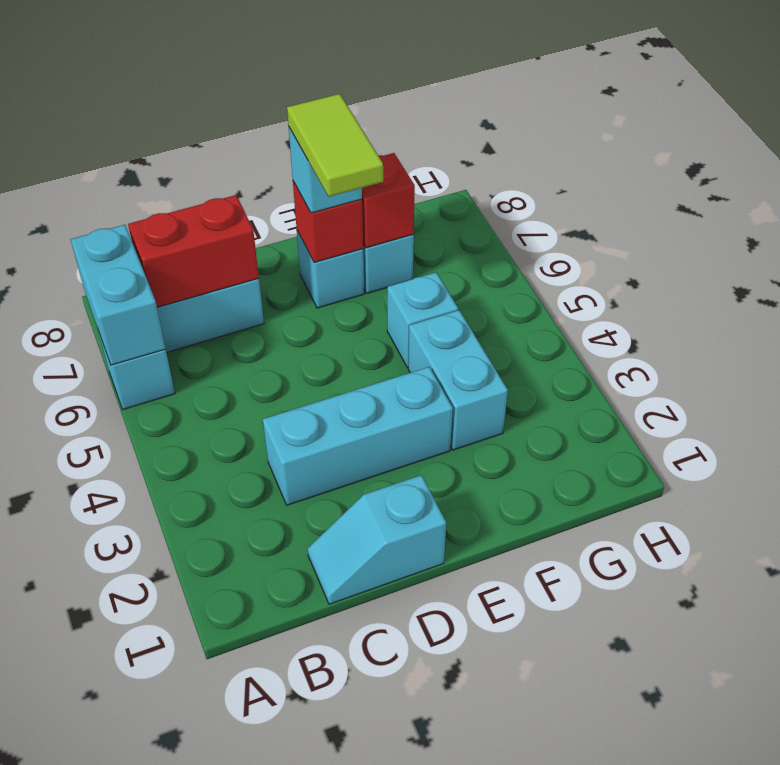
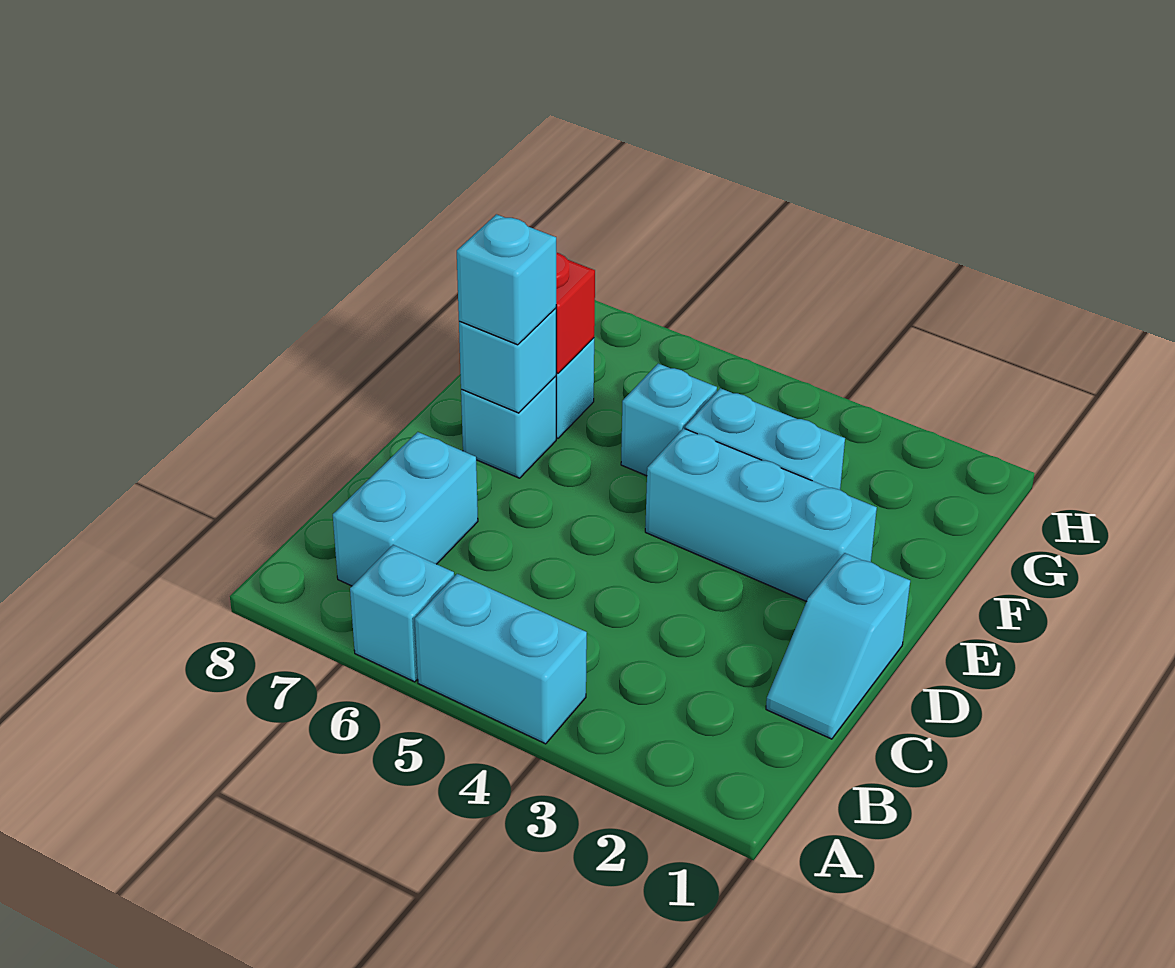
cyan brick A6:A7 level 2 -> cyan brick A4:A5 level 1
red brick B7:C7 level 2 -> none
cyan brick C3:E3 level 1 -> cyan brick E2:E4 level 1
lime tile E6:E7 level 4 -> none
red brick E7 level 2 -> cyan brick E7 level 2

